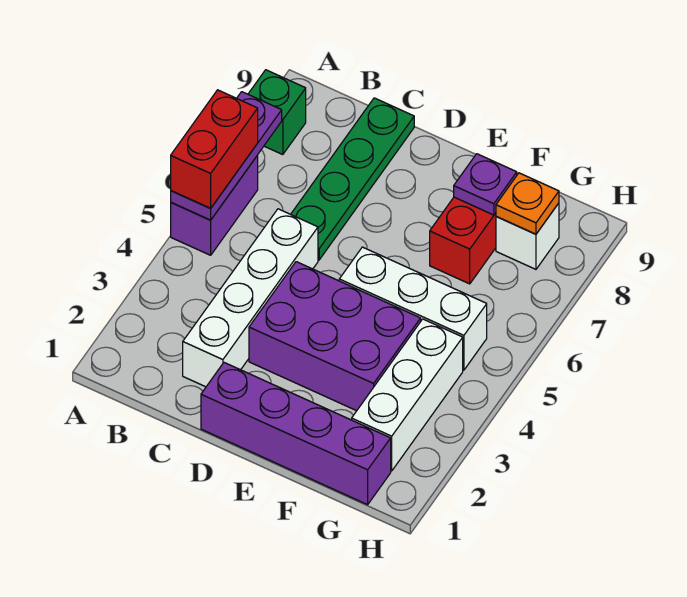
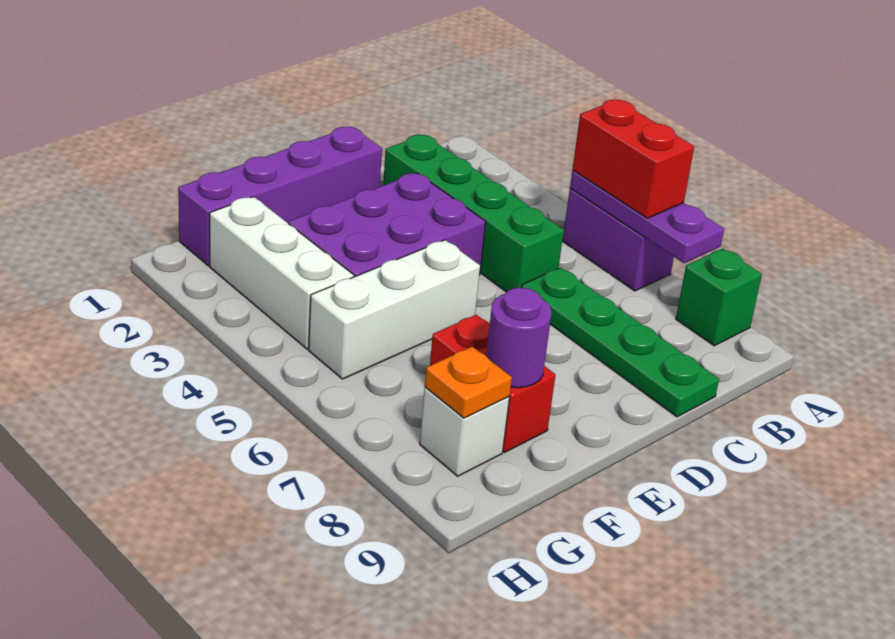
white brick C2:C5 level 1 -> green brick C2:C5 level 1
purple plate F8 level 2 -> purple round brick F8 level 2

